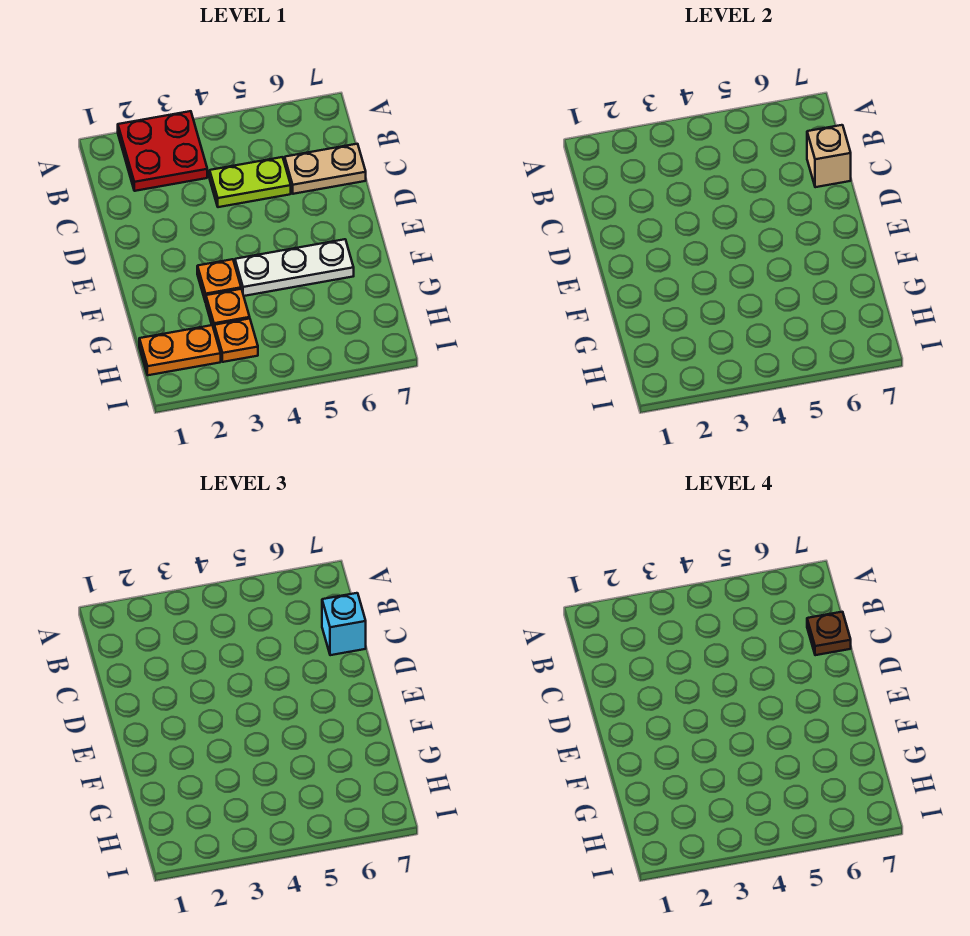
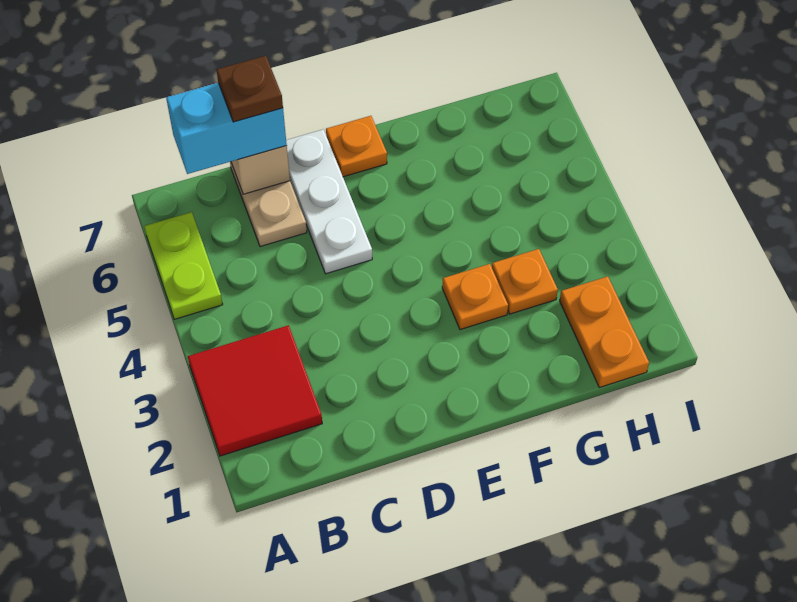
red plate A2:B3 level 1 -> red tile A2:B3 level 1
lime plate C4:C5 level 1 -> lime plate A5:A6 level 1
cyan brick C7 level 3 -> cyan brick B7:C7 level 3
white plate F4:F6 level 1 -> white plate D5:D7 level 1
orange plate H3 level 1 -> orange plate E7 level 1

